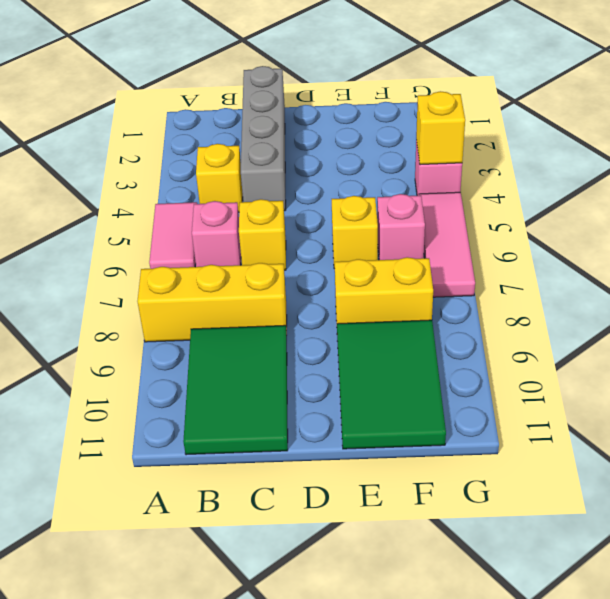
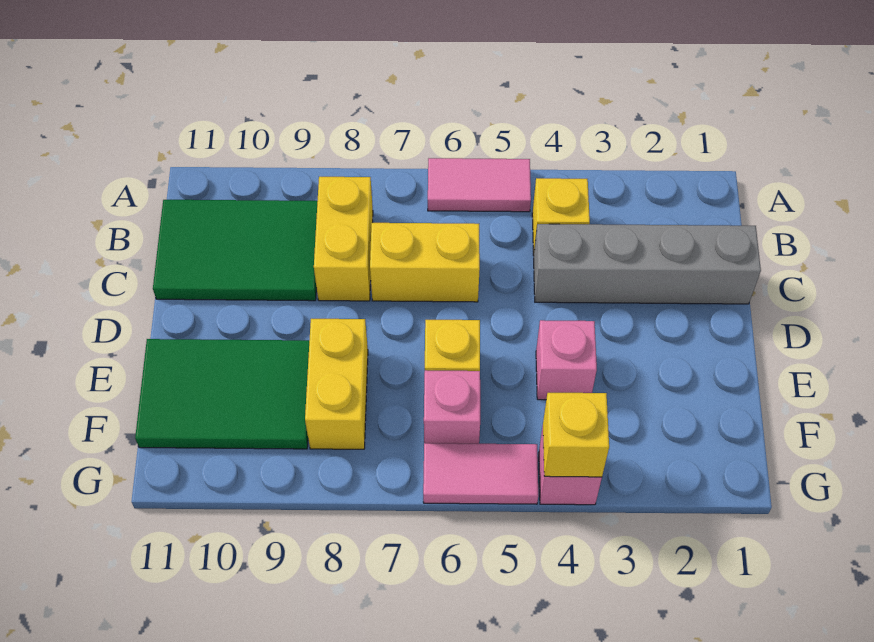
yellow brick A8:C8 level 1 -> yellow brick B8:C8 level 1
pink brick B6 level 1 -> pink brick E4 level 1
yellow brick C6 level 1 -> yellow brick C6:C7 level 1
pink tile G5:G7 level 1 -> pink tile G5:G6 level 1

